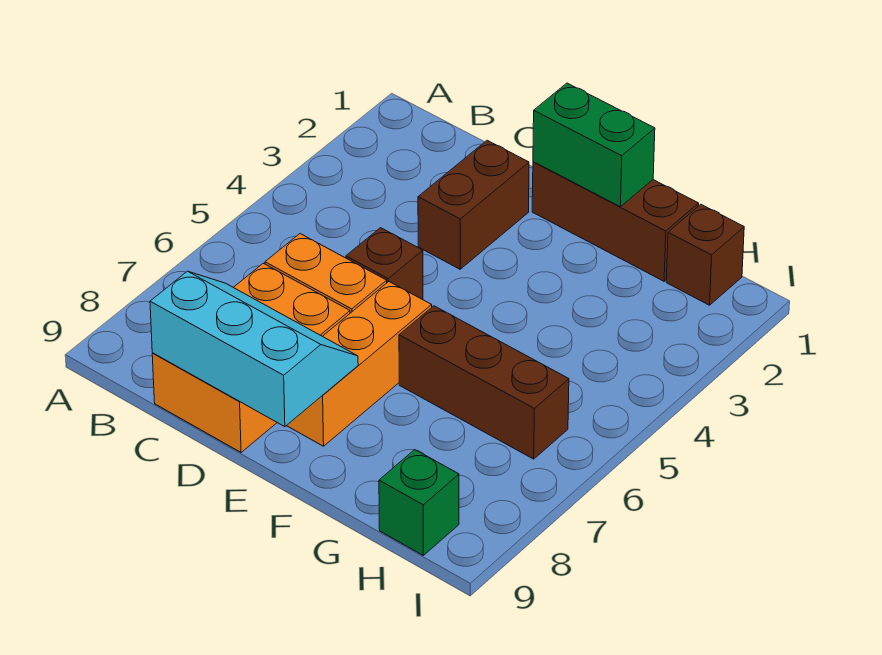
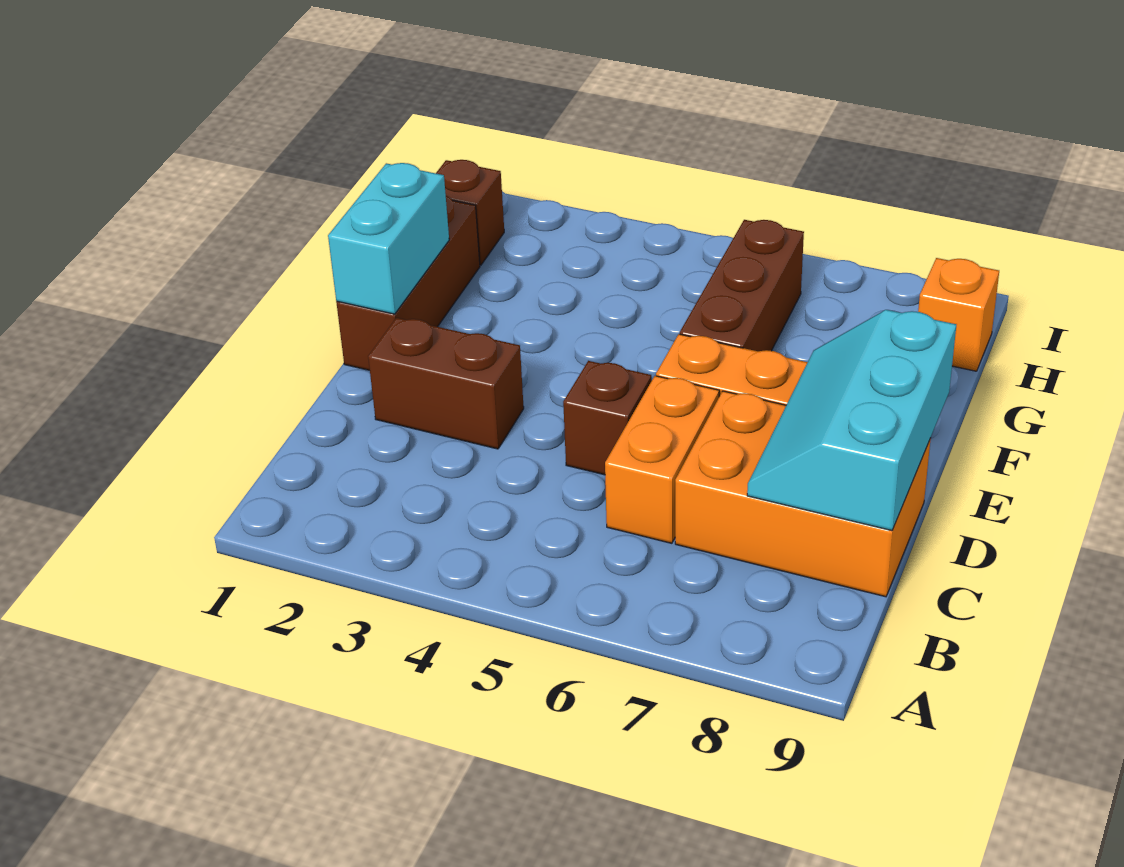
green brick E1:F1 level 2 -> cyan brick E1:F1 level 2
green brick H9 level 1 -> orange brick H9 level 1

